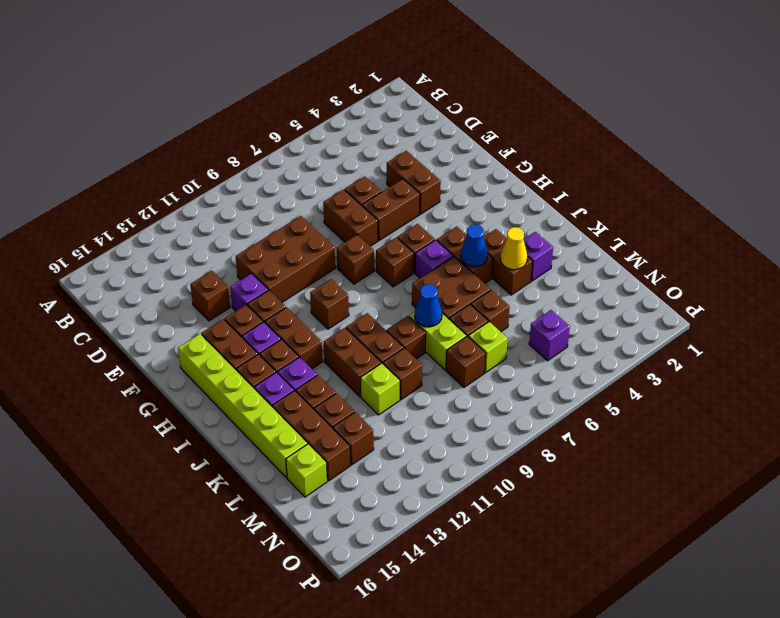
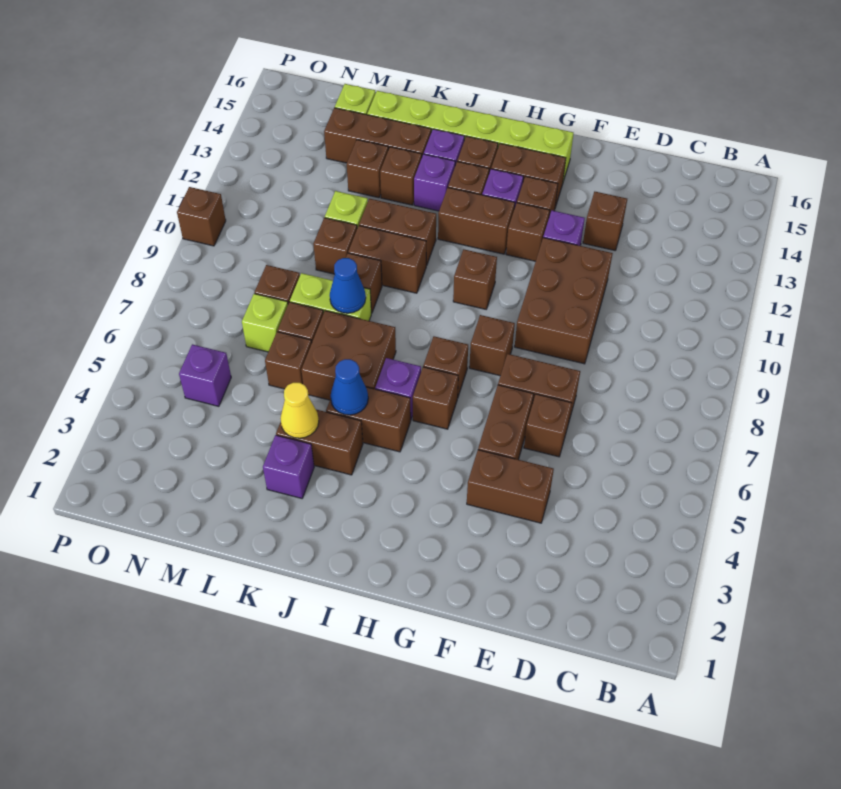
brown brick M13 level 1 -> brown brick P10 level 1

